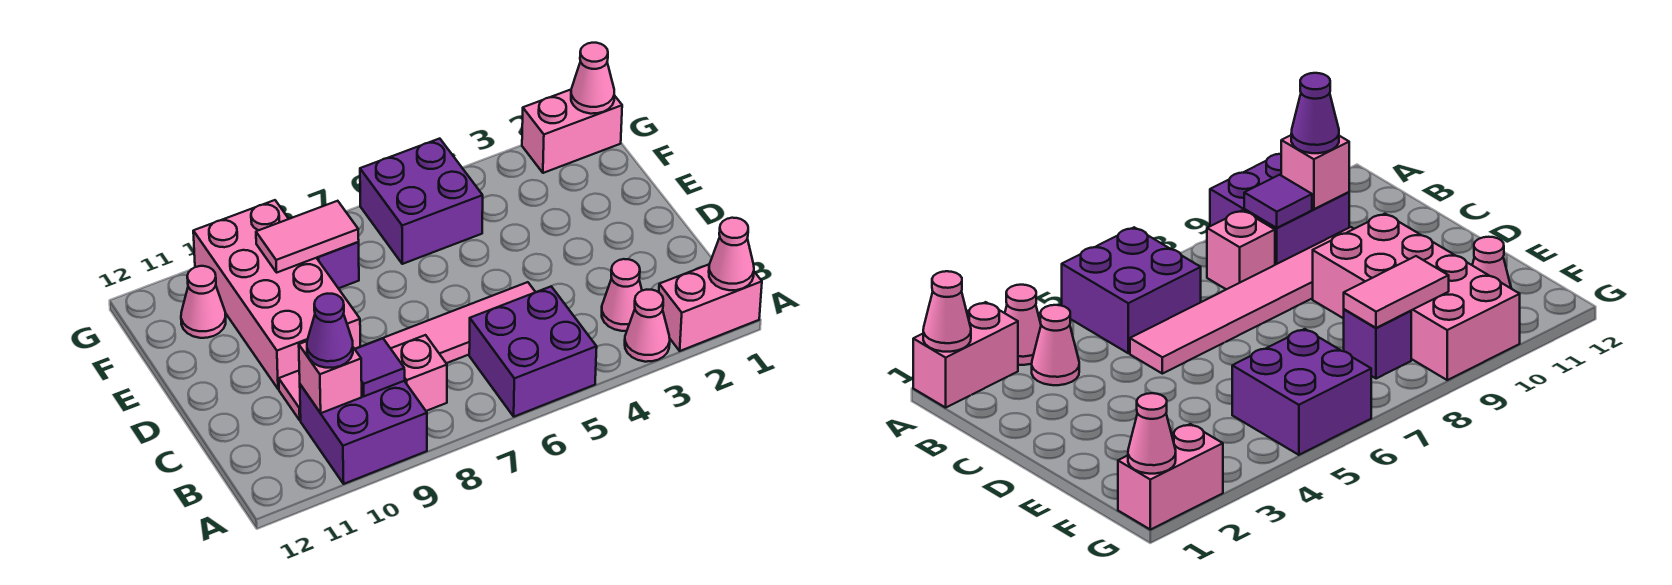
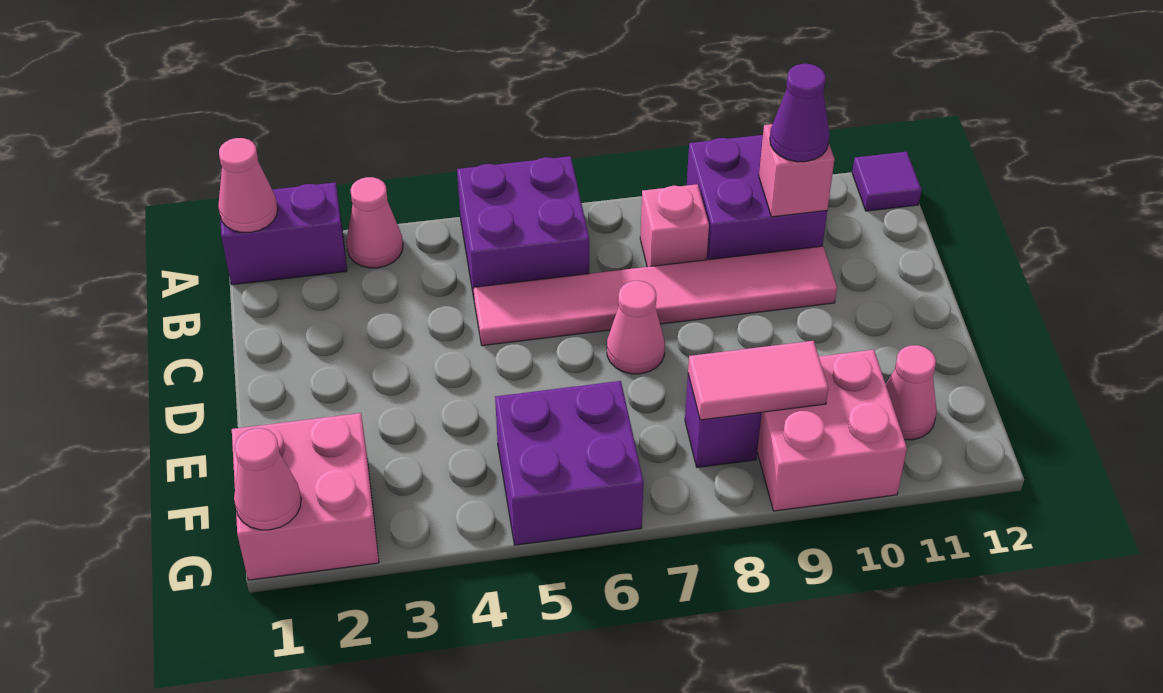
pink brick A1:A2 level 1 -> purple brick A1:A2 level 1
pink cone B3 level 1 -> pink cone D7 level 1
purple tile B9 level 2 -> purple tile A12 level 1
pink brick D9:G10 level 1 -> pink brick F9:G10 level 1
pink brick G1:G2 level 1 -> pink brick F1:G2 level 1

